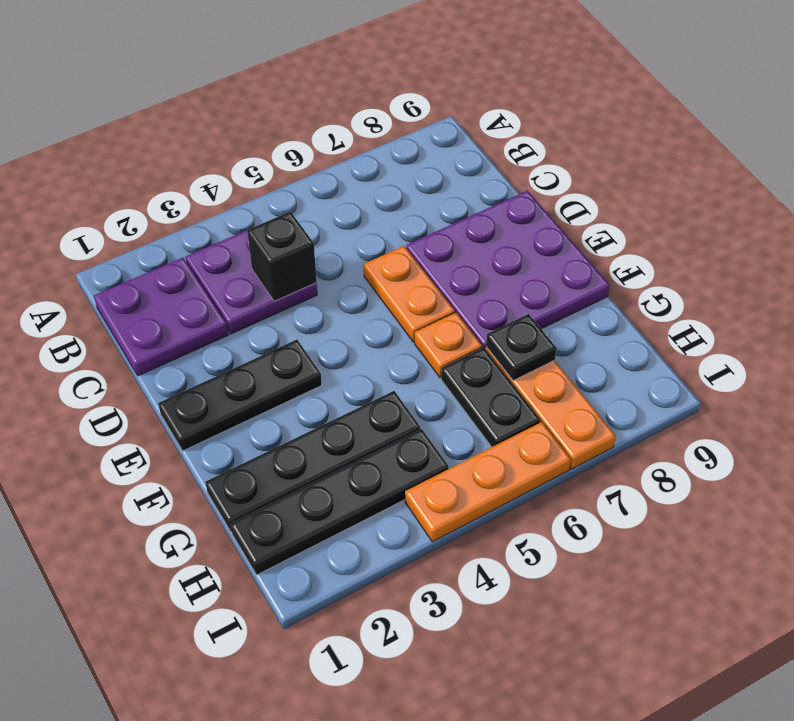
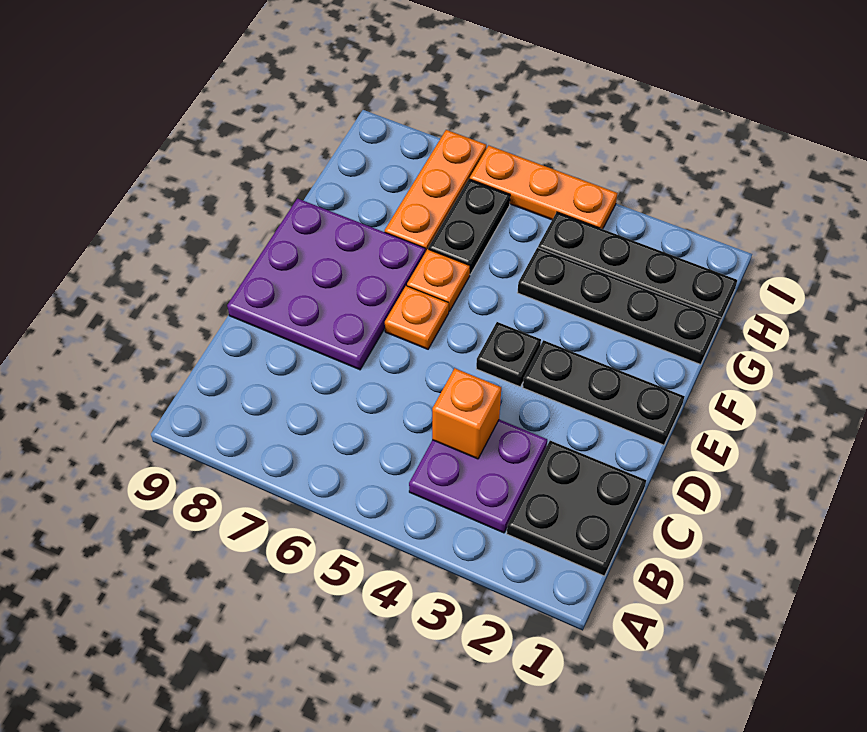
purple plate B1:C2 level 1 -> black plate B1:C2 level 1
black brick C4 level 2 -> orange brick C4 level 2
orange plate D6:E6 level 1 -> orange plate E6 level 1
black plate G7 level 2 -> black plate E4 level 1

